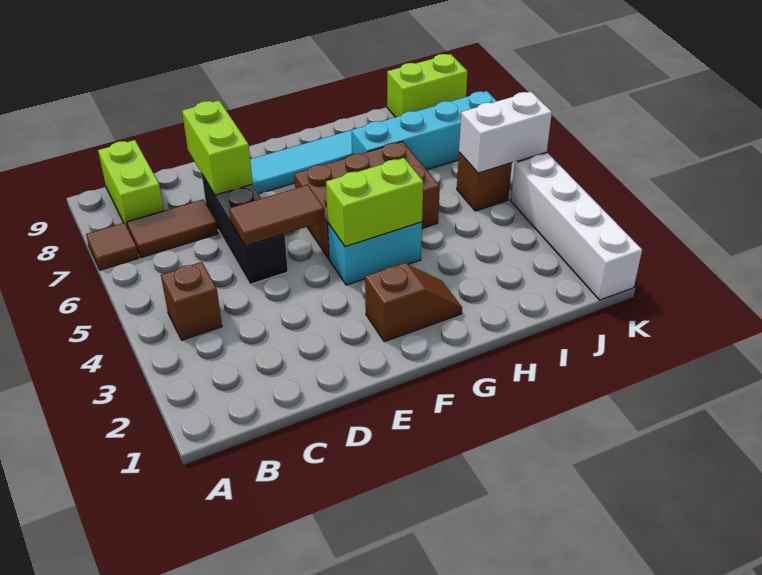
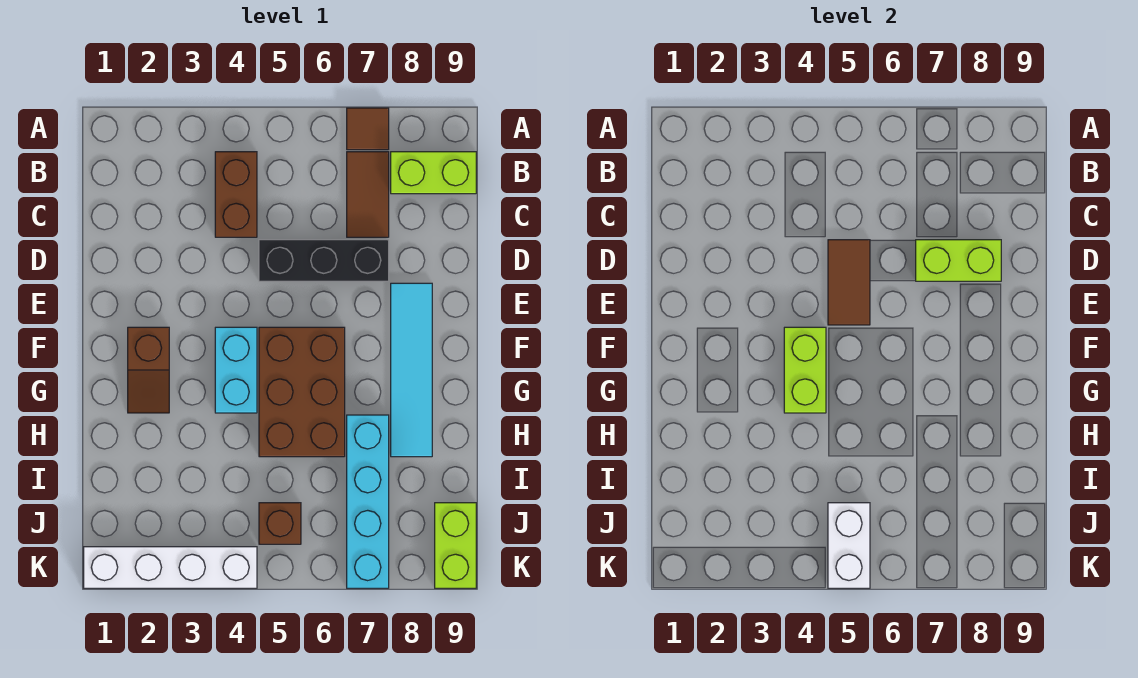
brown brick B4 level 1 -> brown brick B4:C4 level 1

